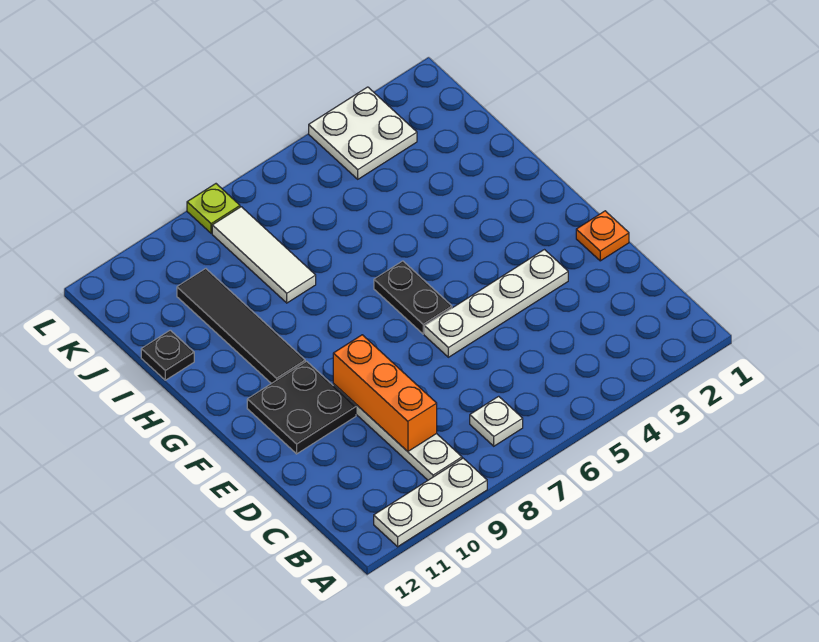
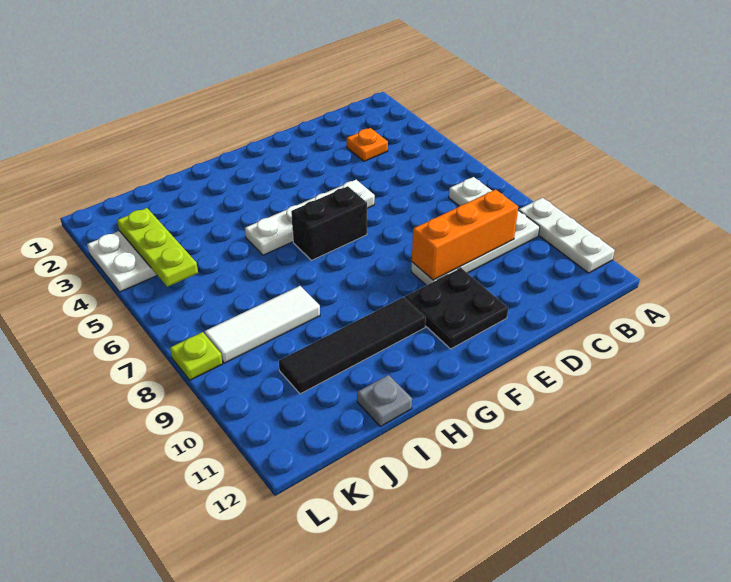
orange plate E1 level 1 -> orange plate C3 level 1
white plate E3:E6 level 1 -> white plate E5:H5 level 1
black plate F6:G6 level 1 -> black brick F6:G6 level 1
black plate I12 level 1 -> grey plate I12 level 1
none -> lime plate K3:K5 level 2

